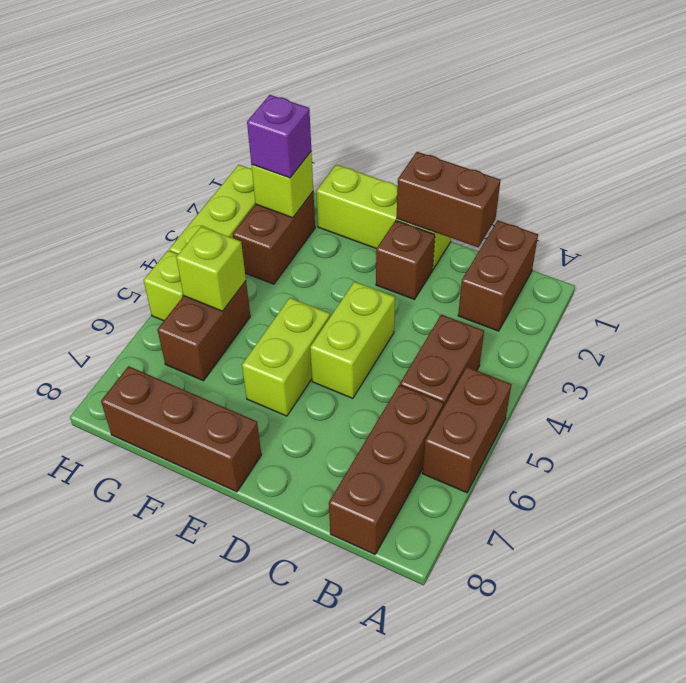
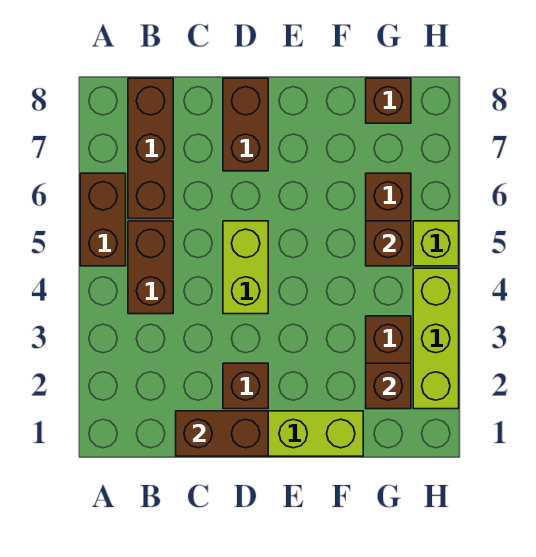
brown brick B1:B2 level 1 -> brown brick D7:D8 level 1
lime brick E5:E6 level 1 -> none
brown brick E8:G8 level 1 -> brown brick G8 level 1
lime brick G2 level 2 -> brown brick G2 level 2
purple brick G2 level 3 -> none
lime brick G5 level 2 -> brown brick G5 level 2

